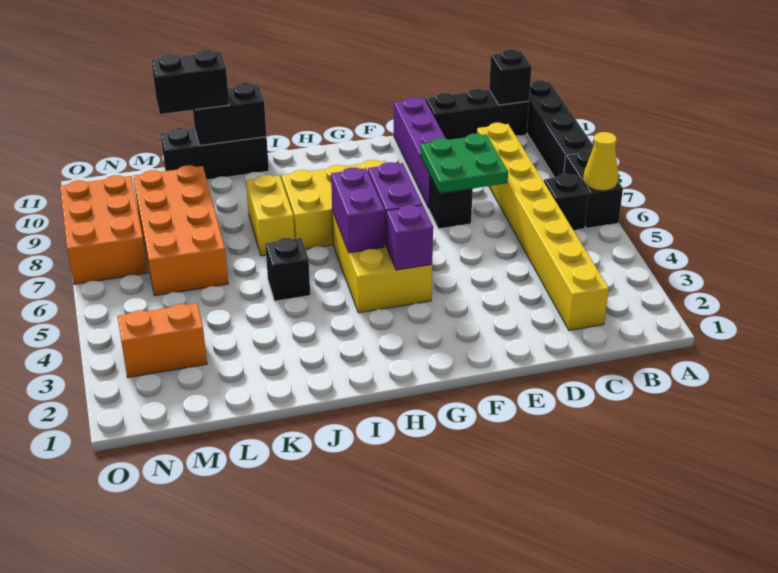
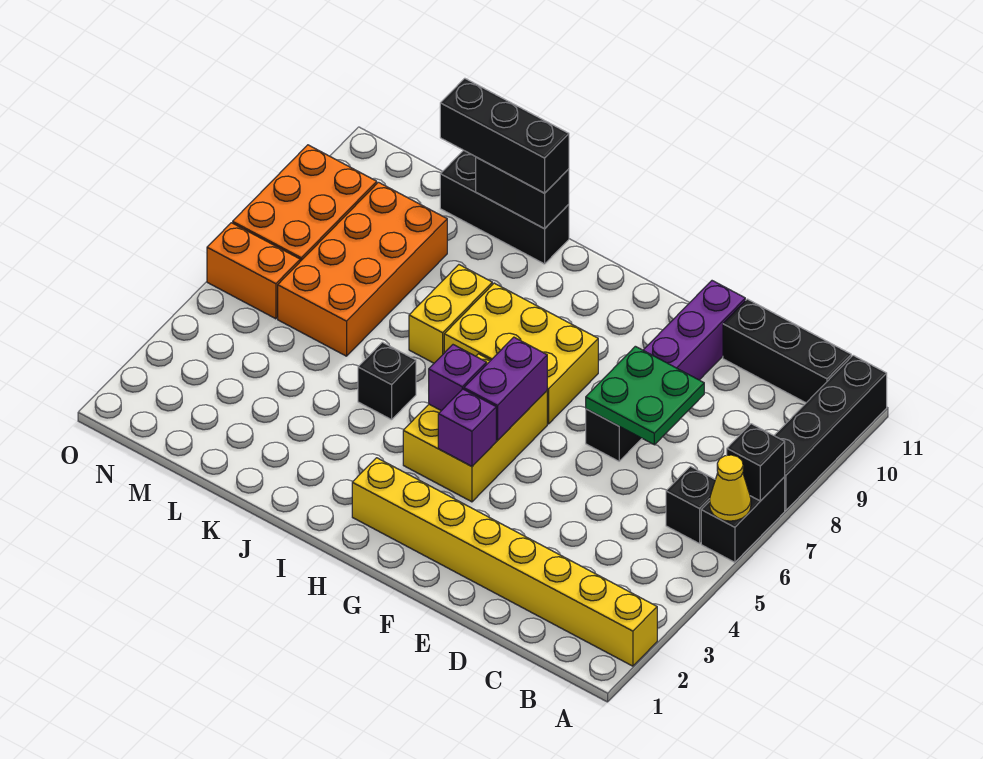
black brick B11 level 2 -> black brick A7 level 2
yellow brick C2:C9 level 1 -> yellow brick A2:H2 level 1
purple brick H5:H6 level 2 -> purple brick H5 level 2
black brick K11:L11 level 3 -> black brick J11:L11 level 3
orange brick M3:N3 level 1 -> orange brick N6:O6 level 1

